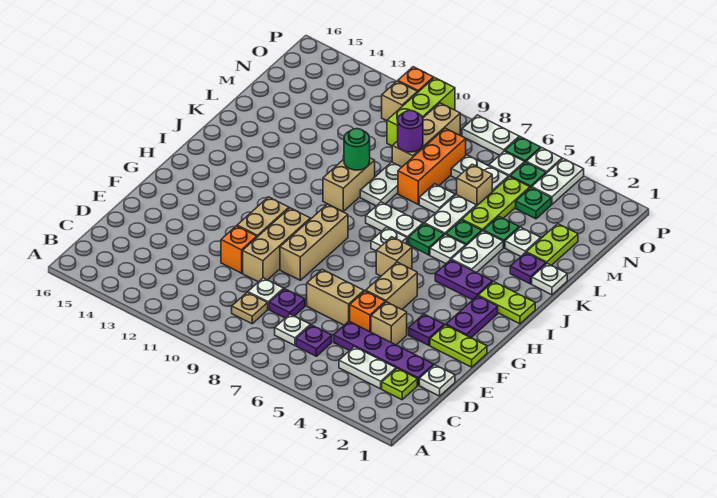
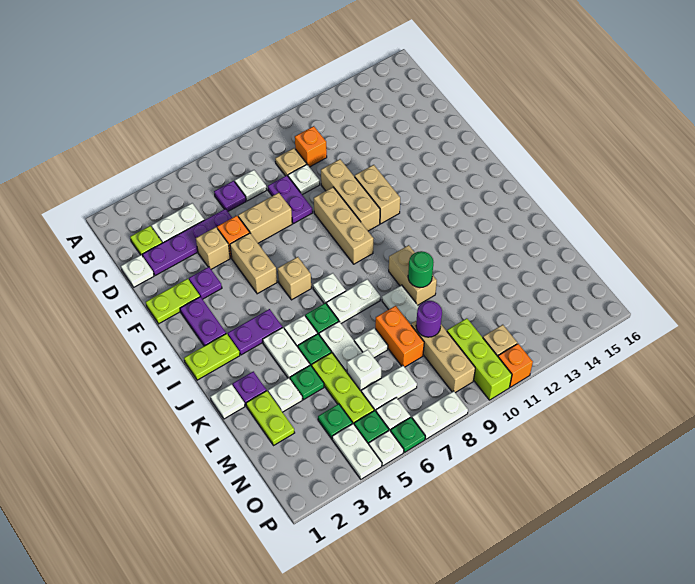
purple plate D8 level 1 -> purple plate D8:E8 level 1
orange brick E11 level 1 -> orange brick C10 level 1
orange brick L8:N8 level 1 -> orange brick L8:M8 level 1
tan brick M6 level 1 -> white brick M6 level 1

